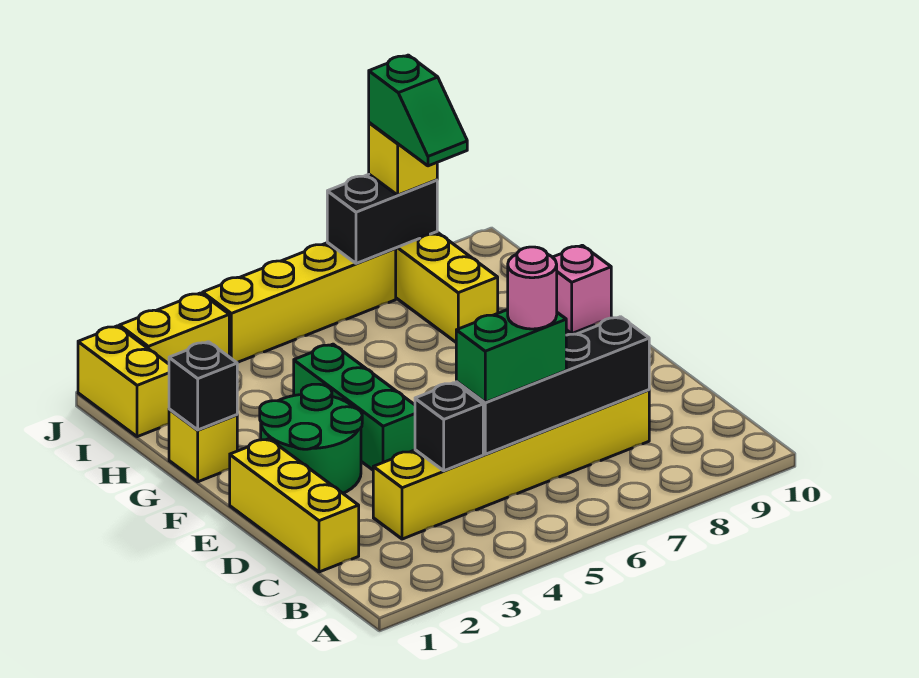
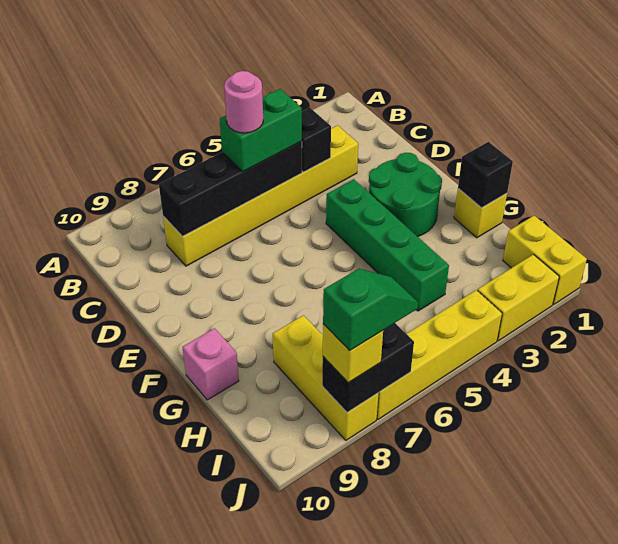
yellow brick C1:E1 level 1 -> none
green brick E4:G4 level 1 -> green brick E4:H4 level 1
green slope I8:J8 level 4 top J -> green slope J7:J8 level 4 top 8

